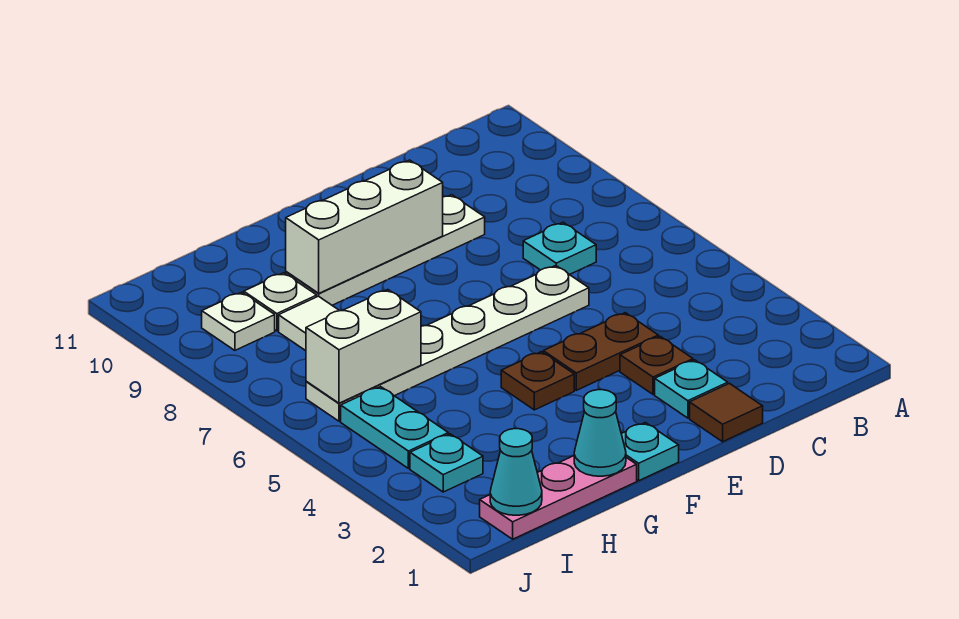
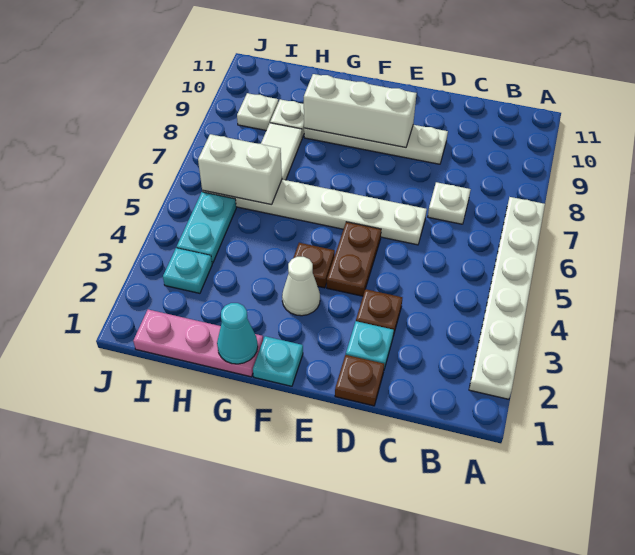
none -> white plate A2:A7 level 1
cyan plate C7 level 1 -> white plate C7 level 1
brown tile D1 level 1 -> brown plate D1 level 1
brown plate D4:E4 level 1 -> brown plate E4:E5 level 1
none -> white cone F3 level 1
cyan cone I1 level 2 -> none

